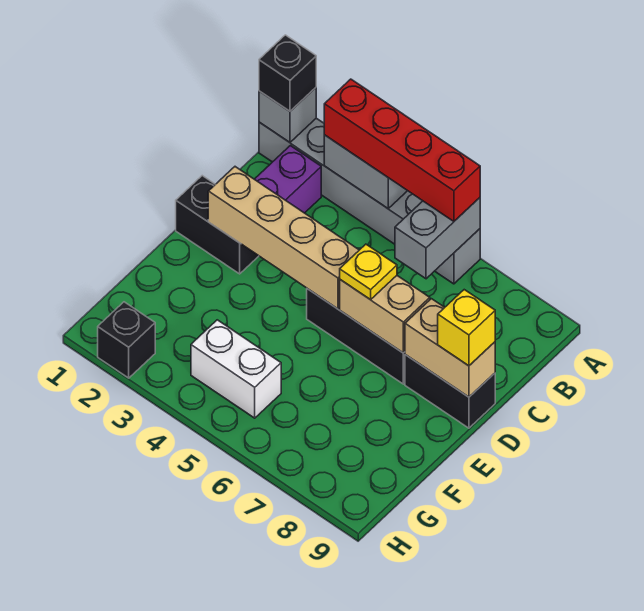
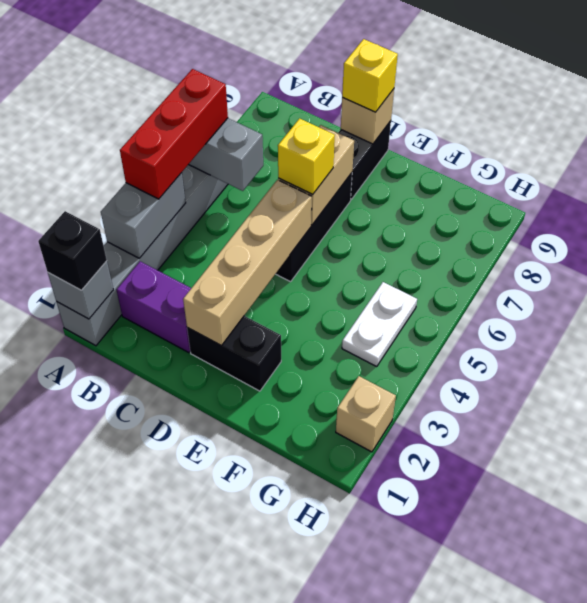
red brick A3:A6 level 3 -> red brick A4:A6 level 3
black brick D1:D2 level 1 -> black brick D2:E2 level 1
yellow plate D6 level 3 -> yellow brick D6 level 3
tan brick D8:D9 level 2 -> tan brick D9 level 2
white brick G4:G5 level 1 -> white plate G4:G5 level 1
black brick H2 level 1 -> tan brick H2 level 1

